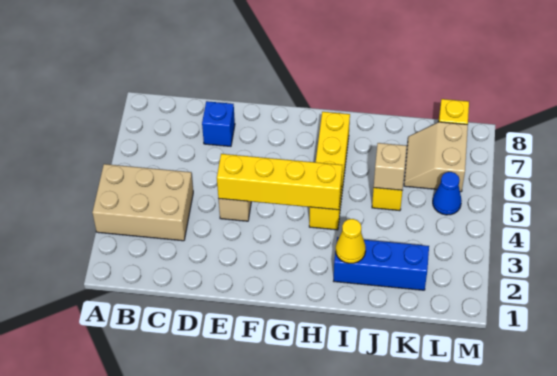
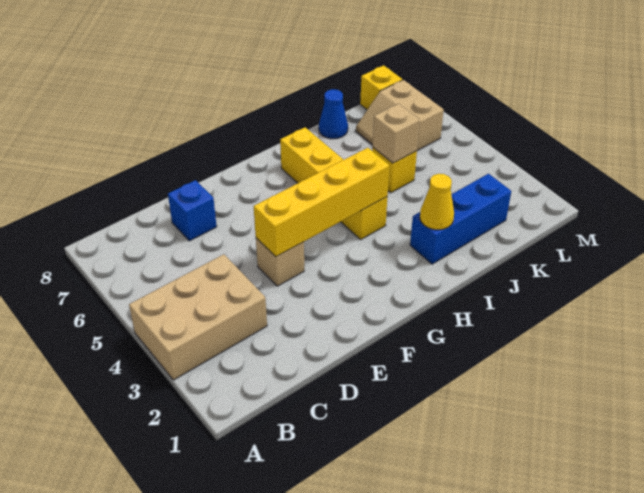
blue cone L5 level 1 -> blue cone J8 level 1

